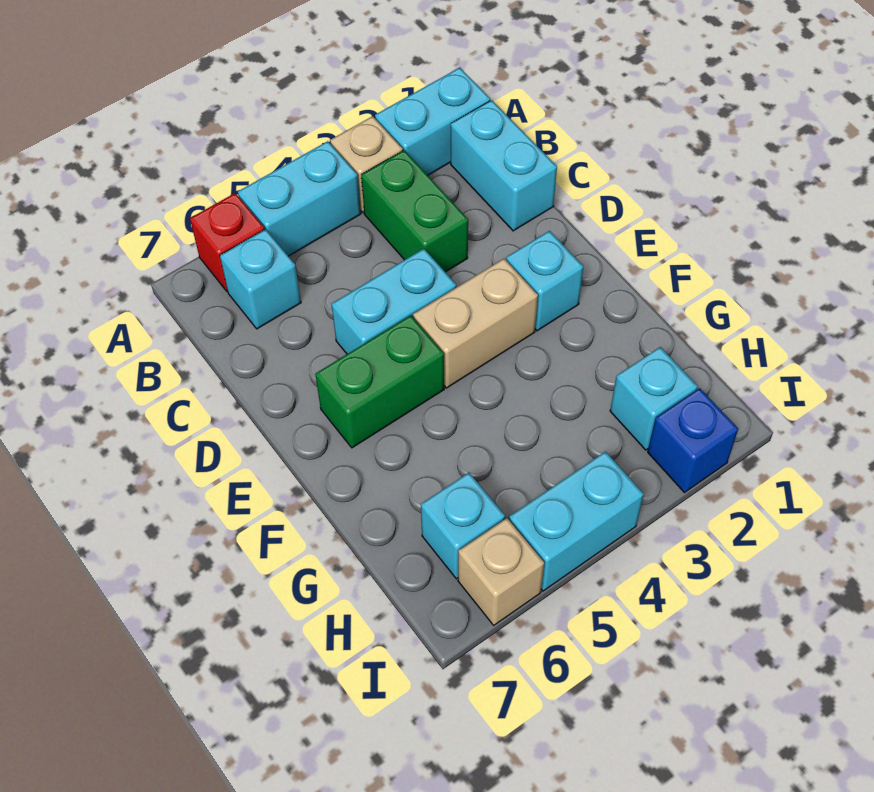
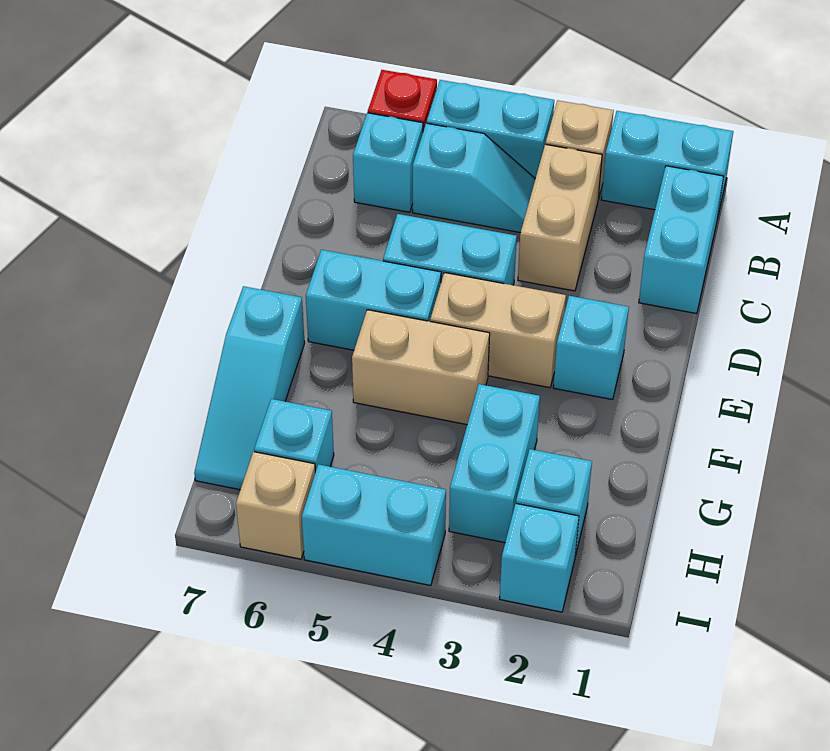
green brick B3:C3 level 1 -> tan brick B3:C3 level 1
none -> cyan slope B4:B5 level 1 top 5
green brick E5:E6 level 1 -> cyan brick E5:E6 level 1
none -> tan brick F4:F5 level 1
none -> cyan slope F7:H7 level 1 top F
none -> cyan brick G3:H3 level 1
blue brick I2 level 1 -> cyan brick I2 level 1

